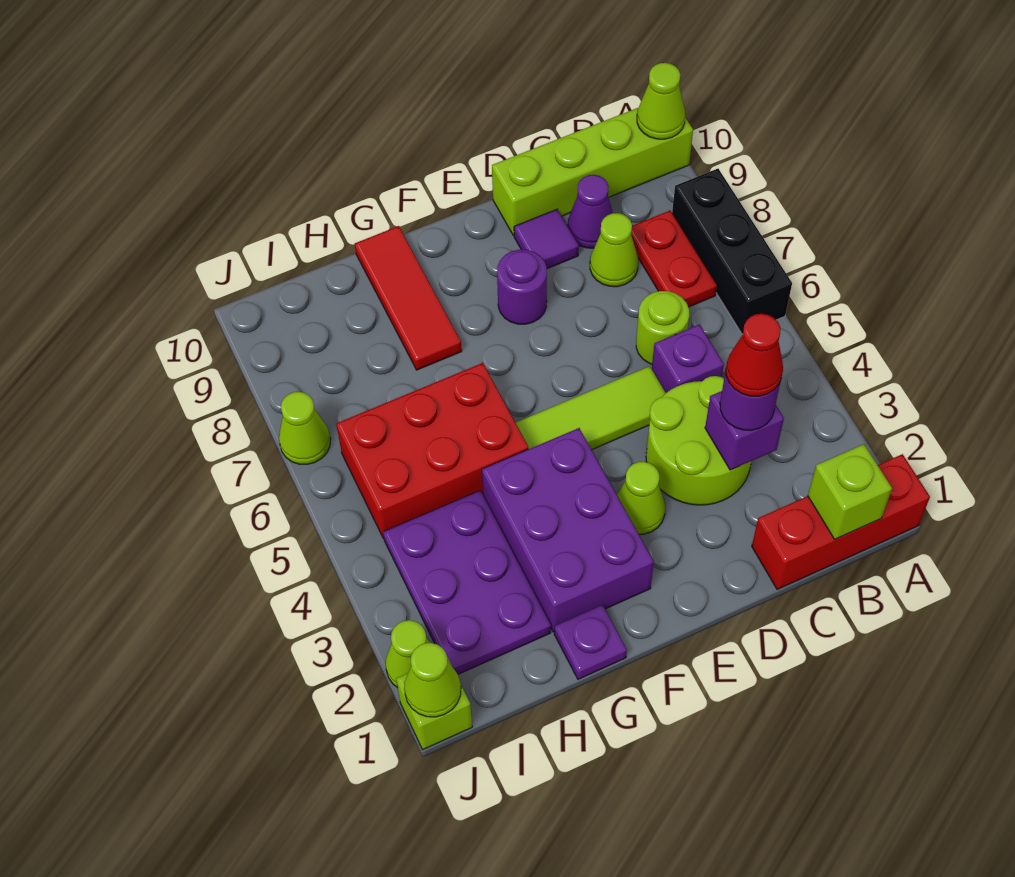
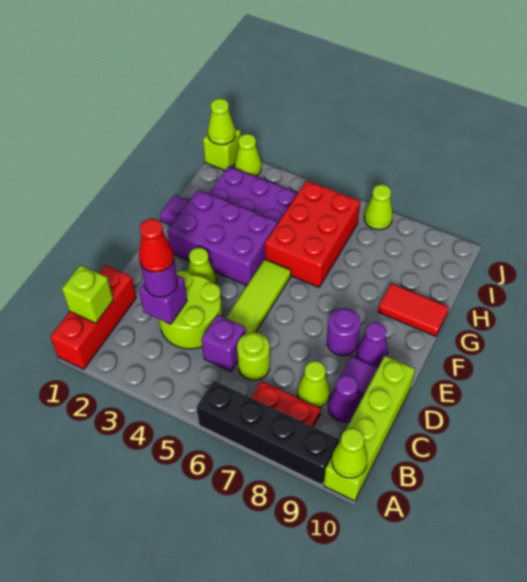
black brick A6:A8 level 1 -> black brick A6:A9 level 1
none -> purple cone E9 level 1
red tile G8:G10 level 1 -> red tile G9:G10 level 1

